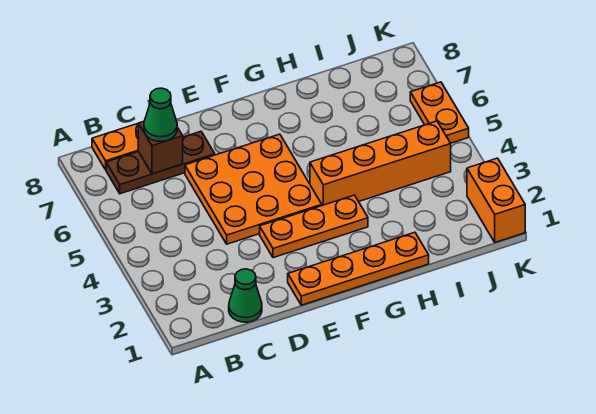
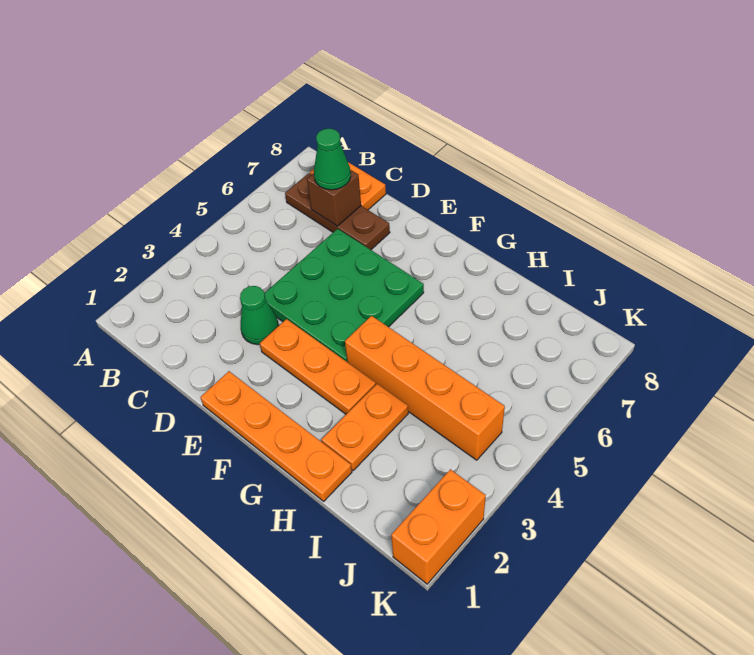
green cone C1 level 1 -> green cone D3 level 1
orange plate D4:F6 level 1 -> green plate D4:F6 level 1
orange plate K5:K6 level 1 -> orange plate H2:H3 level 1

